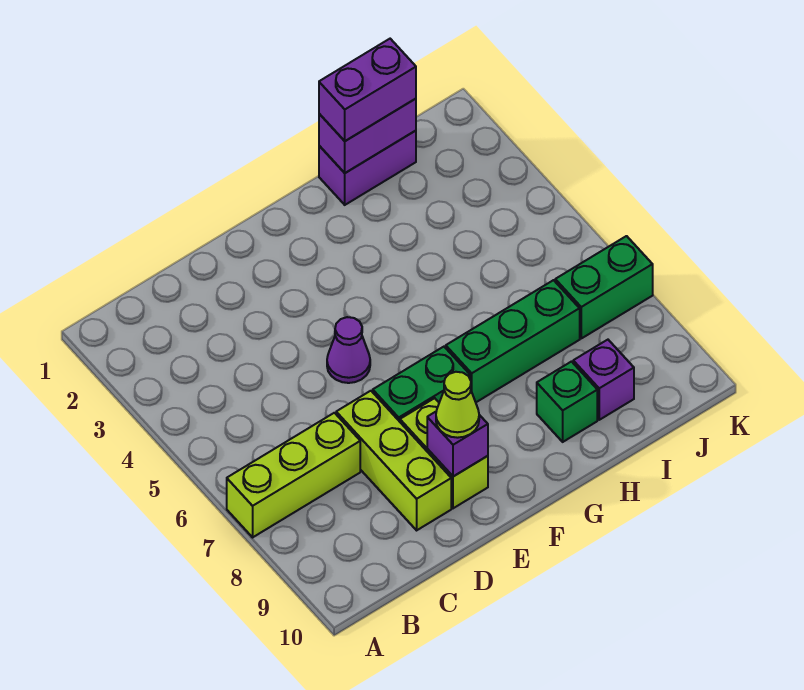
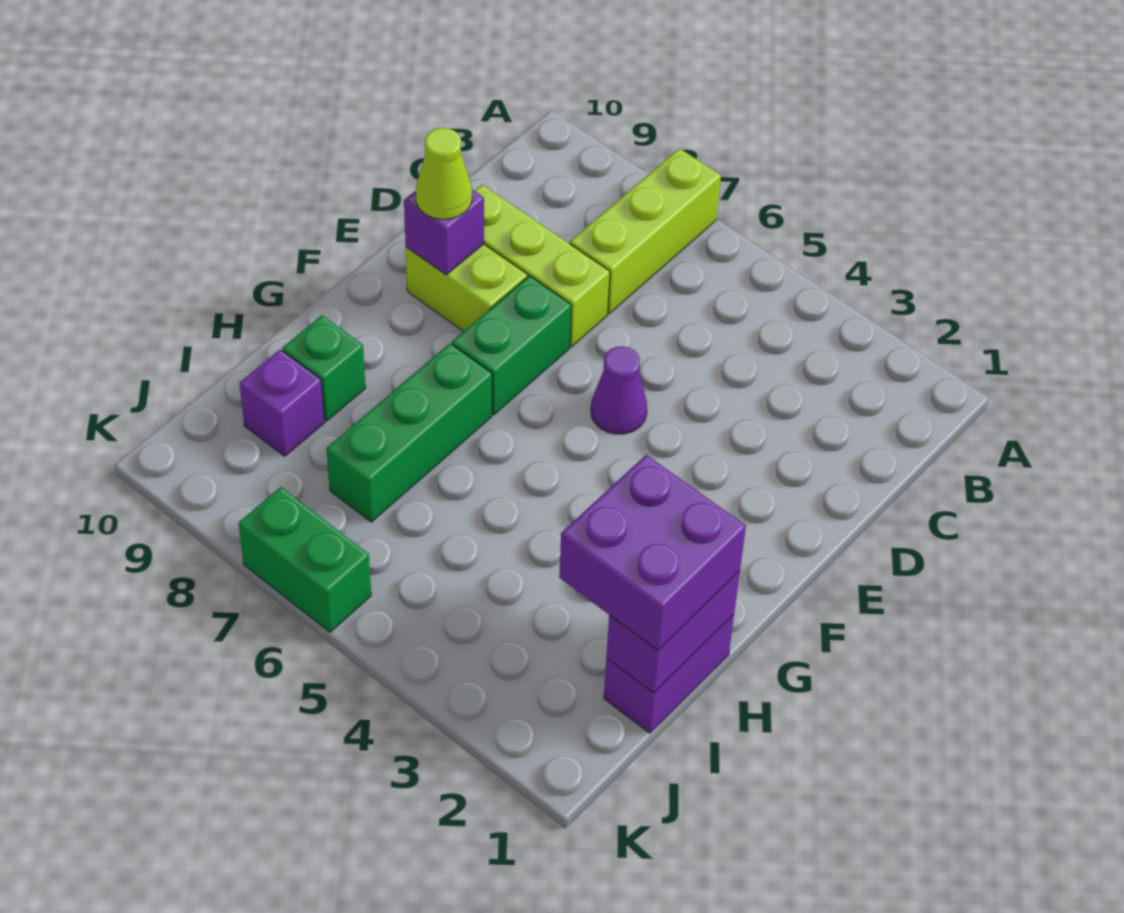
purple brick H1:I1 level 3 -> purple brick H1:I2 level 3
green brick J7:K7 level 1 -> green brick K6:K7 level 1

